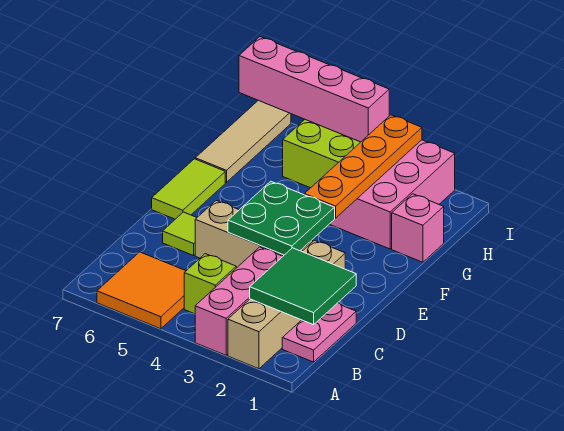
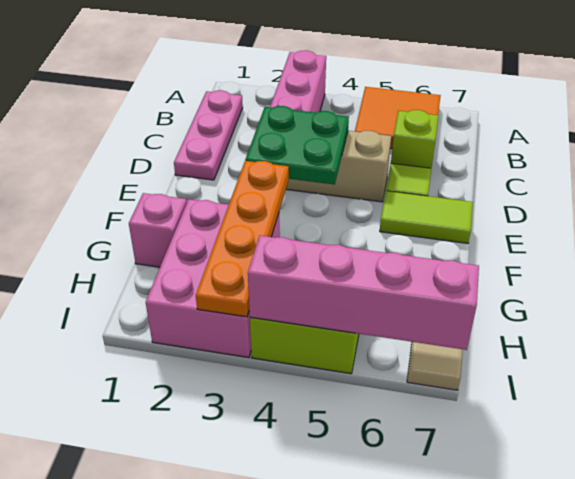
tan brick A2:D2 level 1 -> none
pink plate B1:C1 level 1 -> pink plate B1:D1 level 1
green tile B1:C2 level 2 -> none
lime brick B4 level 1 -> lime brick C6 level 1
lime tile E7:F7 level 1 -> lime tile E6:E7 level 1

